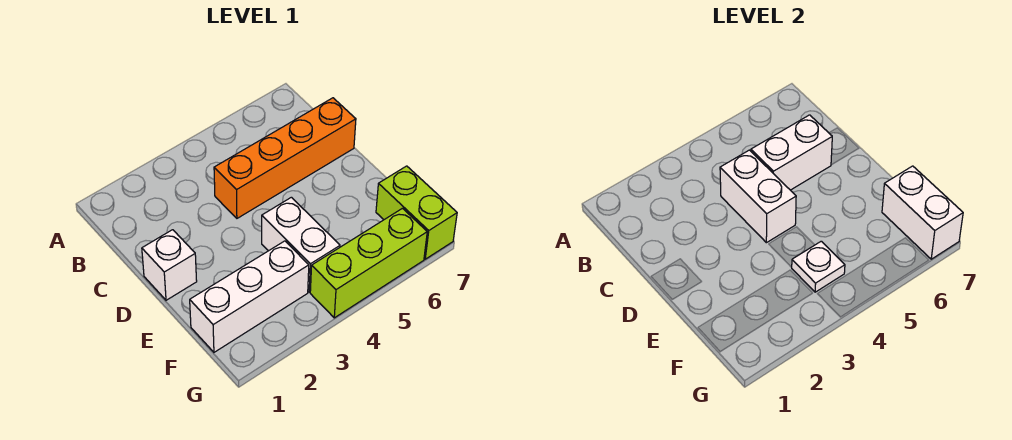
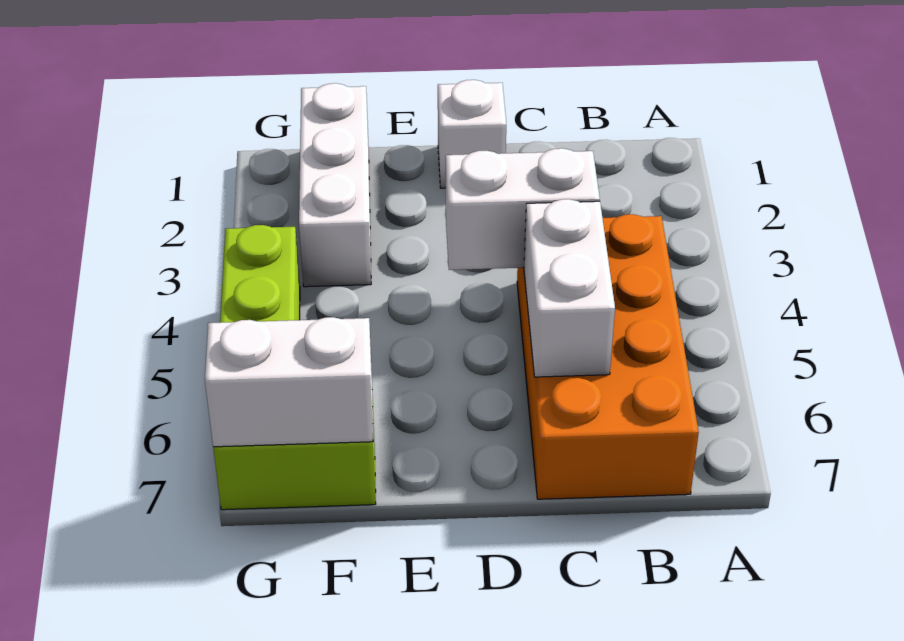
orange brick C4:C7 level 1 -> orange brick B4:C7 level 1
white brick E4:F4 level 1 -> none
white plate F4 level 2 -> none

